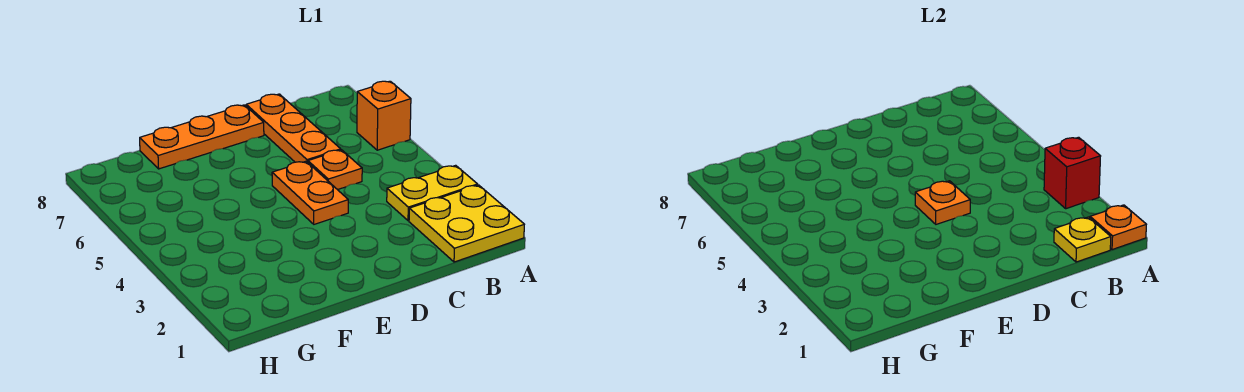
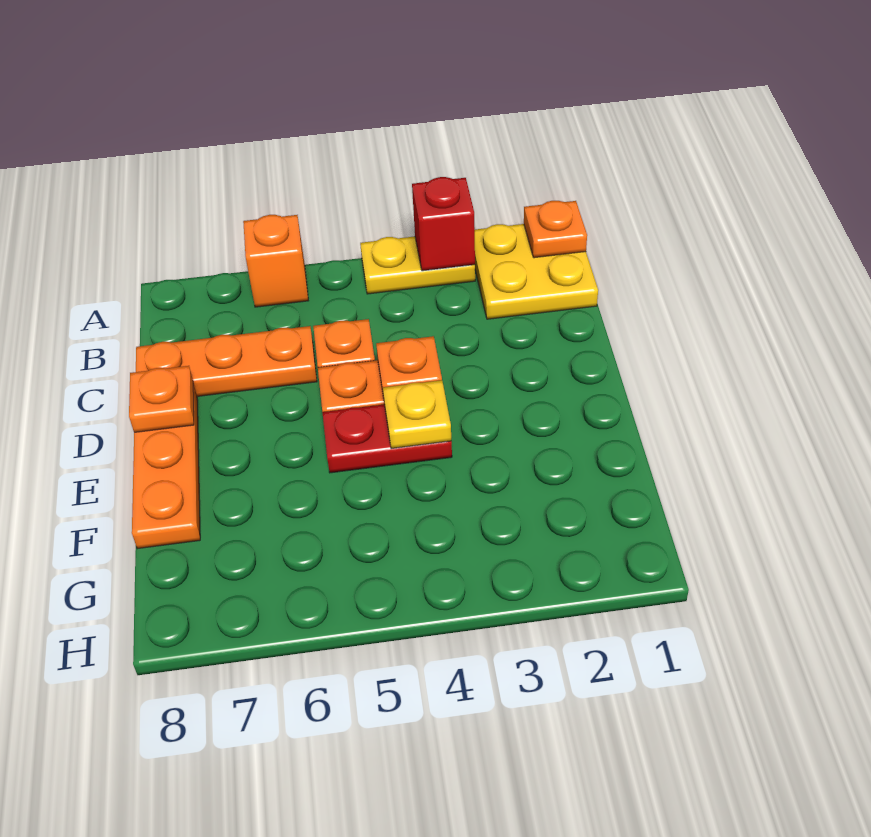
yellow plate A3:B3 level 1 -> yellow plate A3:A4 level 1
yellow plate B1 level 2 -> yellow plate E4 level 2
none -> orange plate D8 level 2
none -> red plate E4:E5 level 1

